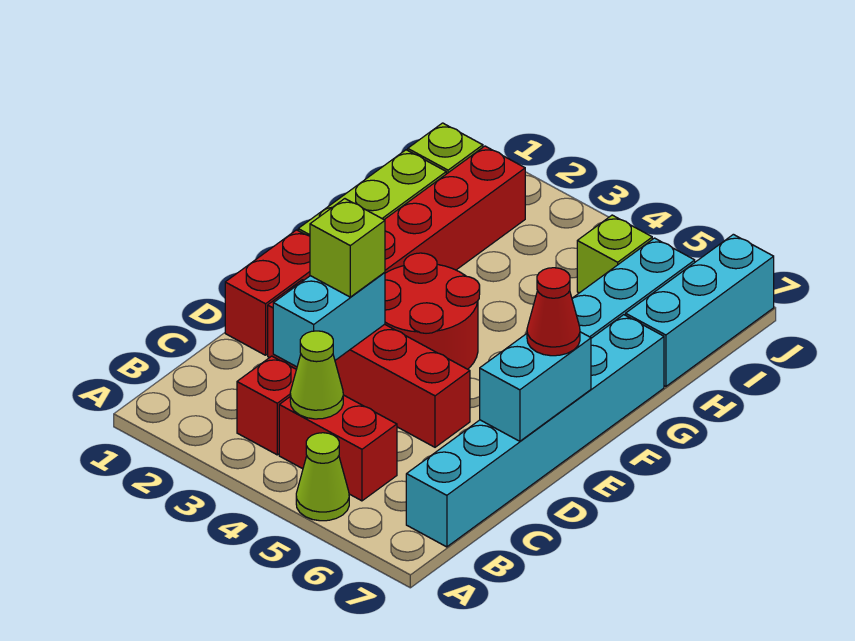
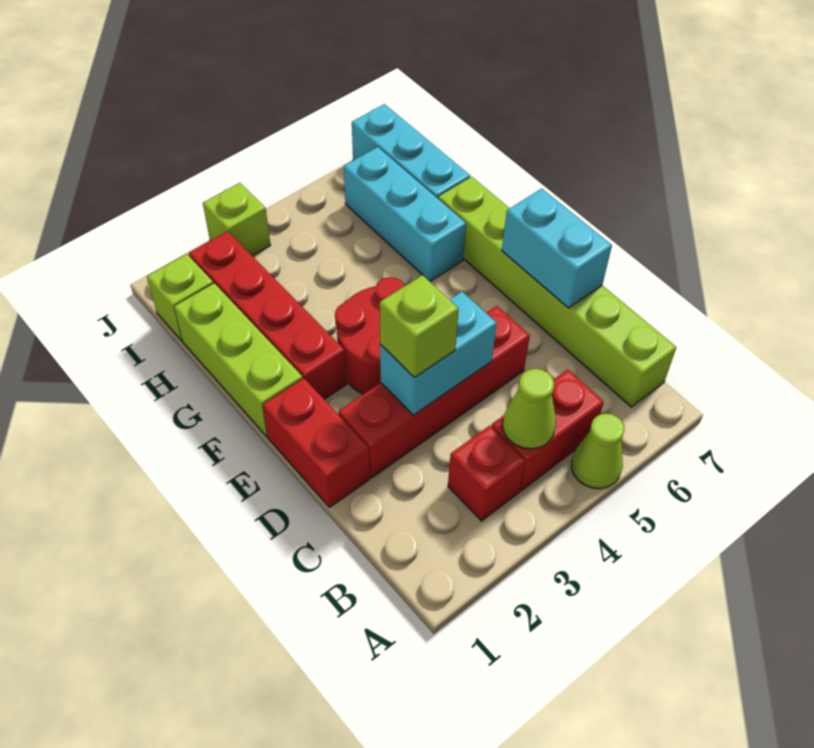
cyan brick B7:G7 level 1 -> lime brick B7:G7 level 1
cyan brick C3:D3 level 2 -> cyan brick D3:D4 level 2
red cone E7 level 3 -> none
lime brick I5 level 1 -> lime brick J3 level 1

